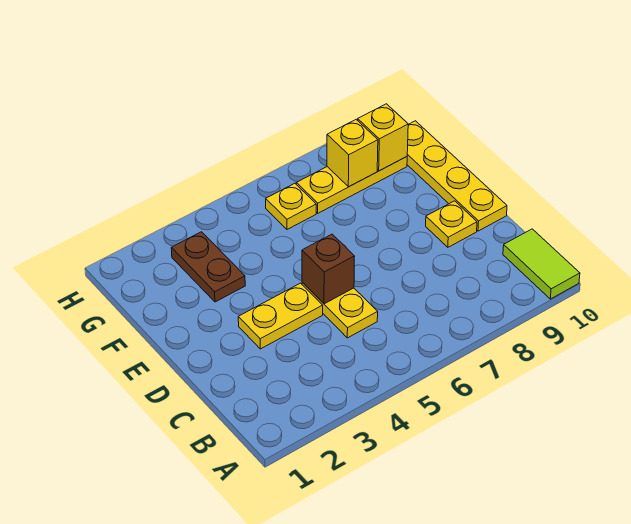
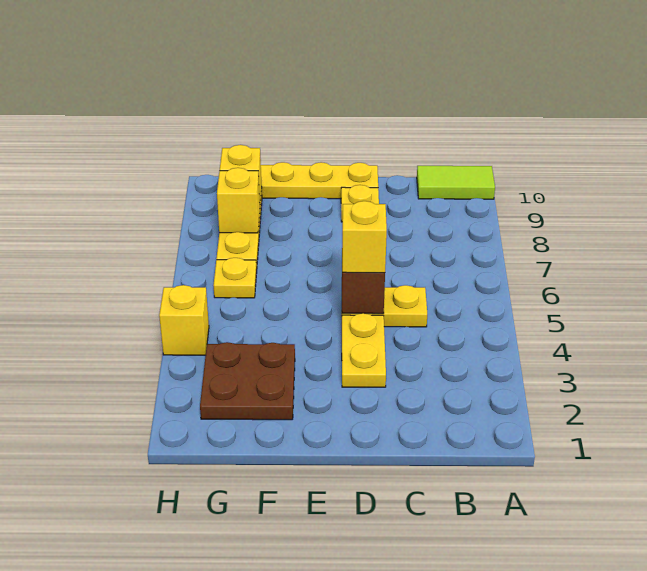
none -> yellow brick D5 level 3
brown plate F3:G3 level 1 -> brown plate F2:G3 level 1
none -> yellow brick H4 level 1

